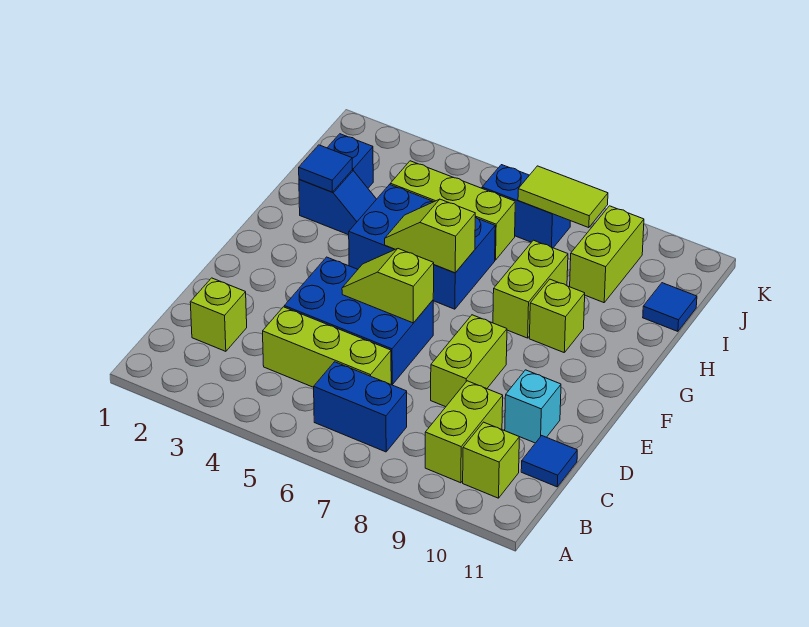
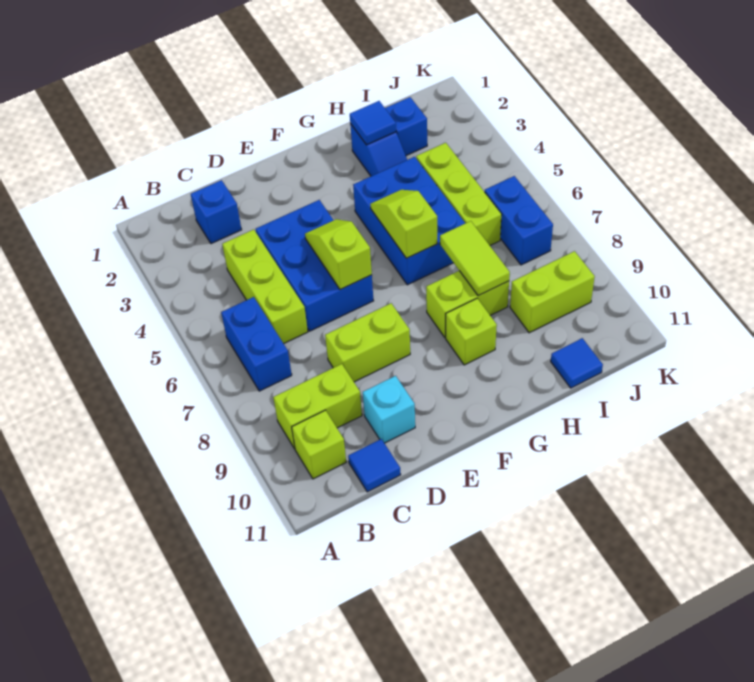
lime brick C2 level 1 -> blue brick C2 level 1
lime tile J7:J8 level 2 -> lime tile H7:H8 level 2

